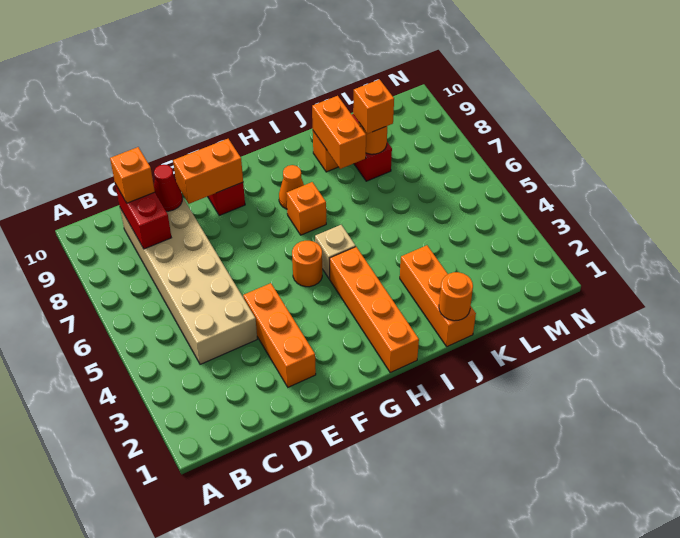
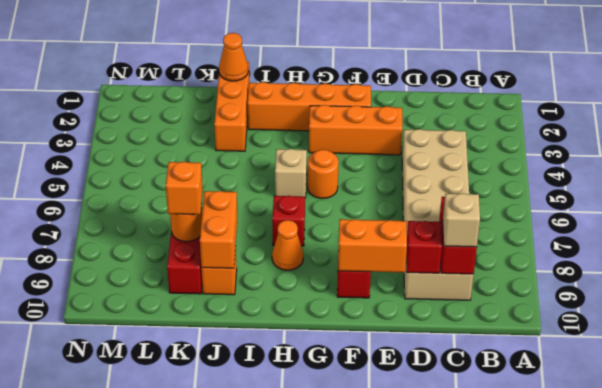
orange brick C9 level 3 -> tan brick C9 level 3
red cone D9 level 2 -> red brick D9 level 2
orange brick E2:E4 level 1 -> orange brick E3:G3 level 1
orange brick H1:H4 level 1 -> orange brick F2:I2 level 1
orange brick H7 level 1 -> red brick H7 level 1
orange round brick J1 level 2 -> orange cone J1 level 2

